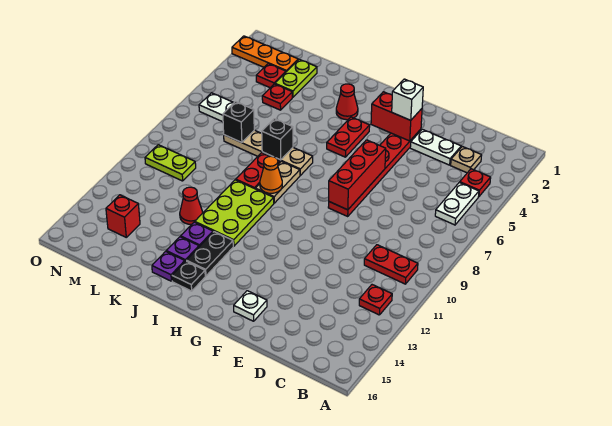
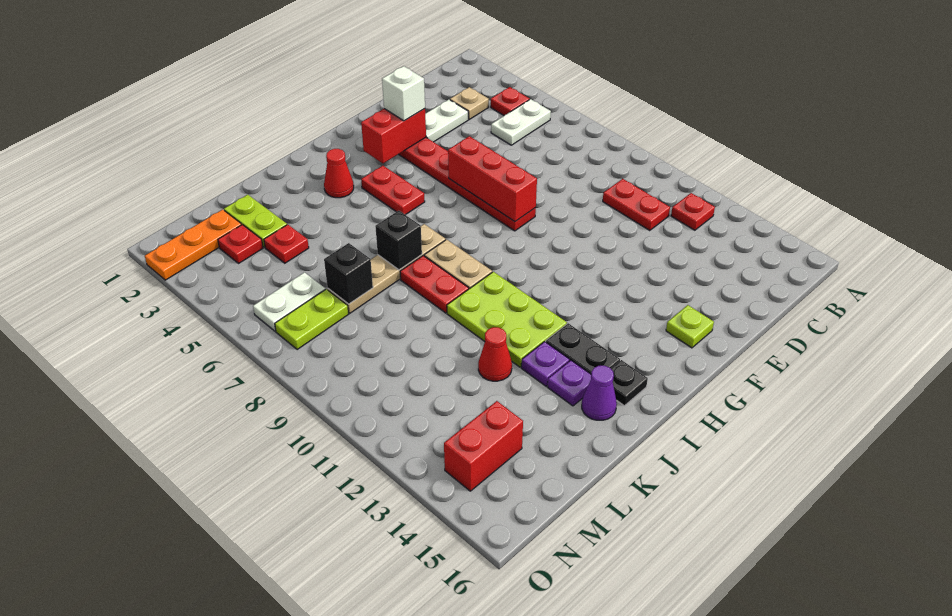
white plate B5:B6 level 1 -> white plate B5:C5 level 1
red plate B10:C10 level 1 -> red plate C10:C11 level 1
white plate F15 level 1 -> lime plate F15 level 1
orange cone I9 level 2 -> none
purple plate J15 level 1 -> purple cone J15 level 1
lime plate M10:N10 level 1 -> lime plate M7:N7 level 1
red brick M14 level 1 -> red brick M14:N14 level 1

